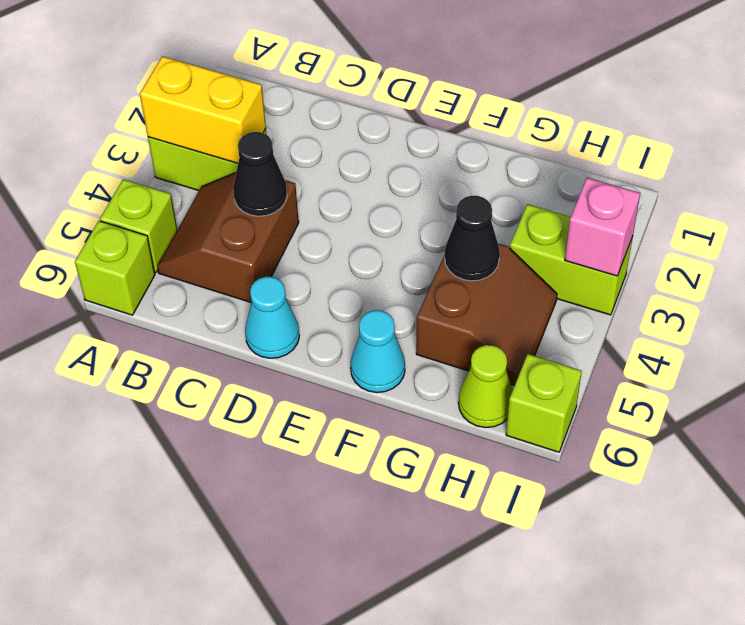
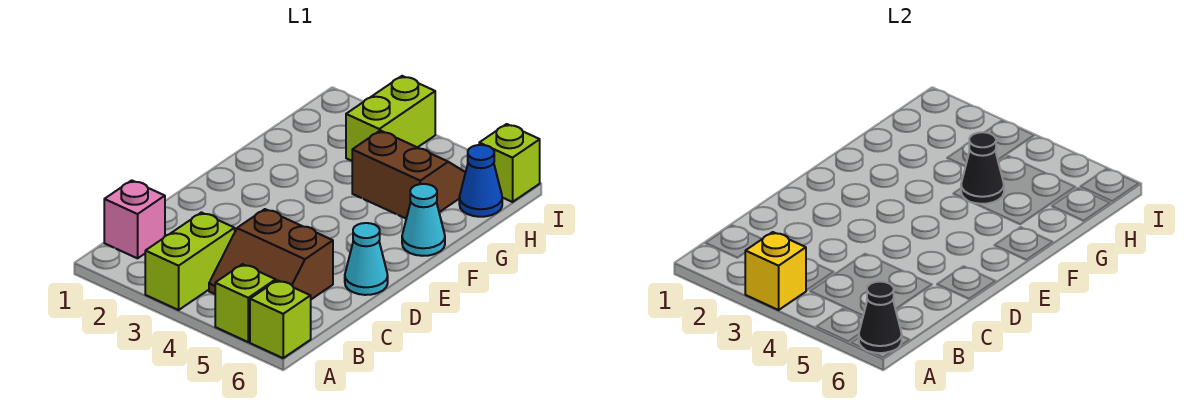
yellow brick A3:B3 level 2 -> yellow brick A3 level 2
black cone C4 level 2 -> black cone A6 level 2
lime cone H6 level 1 -> blue cone H6 level 1
pink brick I3 level 2 -> pink brick B1 level 1

